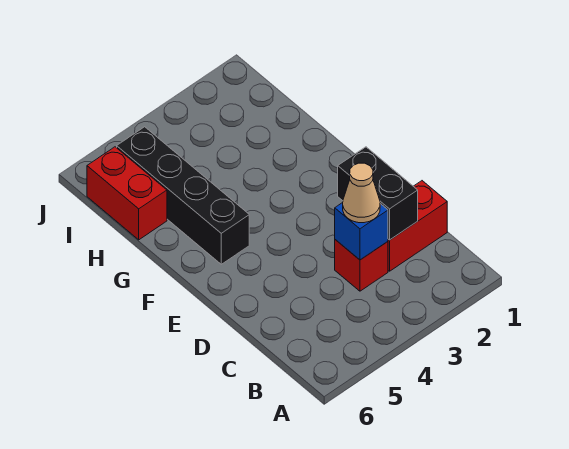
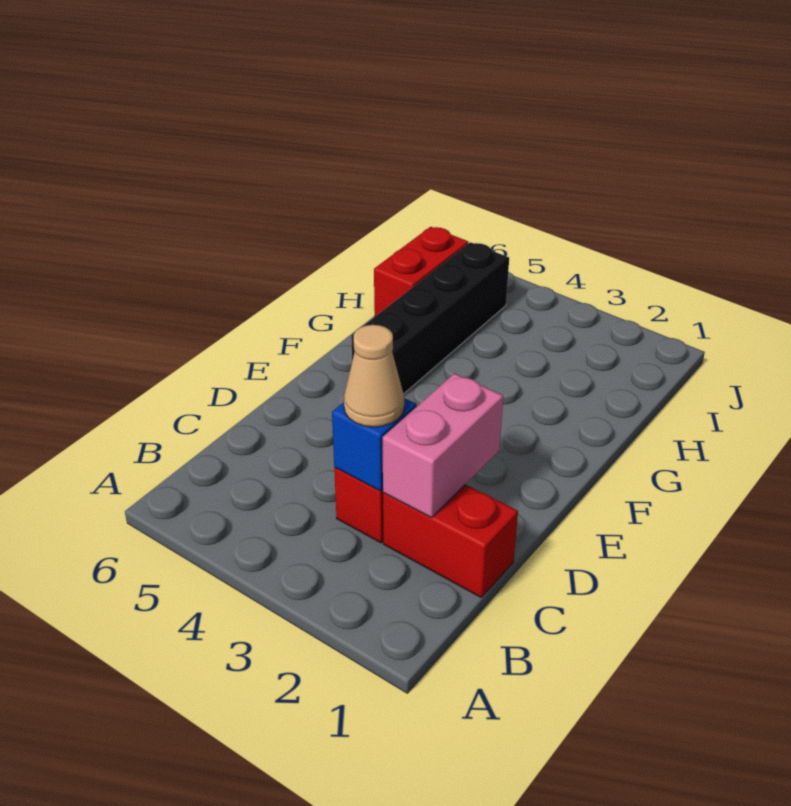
black brick C2:D2 level 2 -> pink brick C2:D2 level 2

